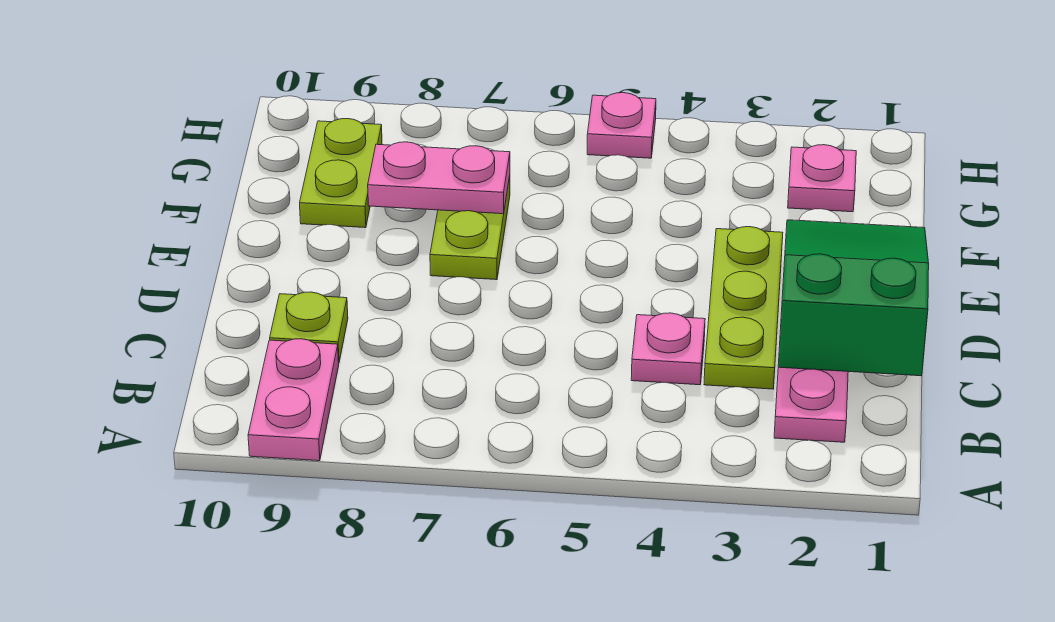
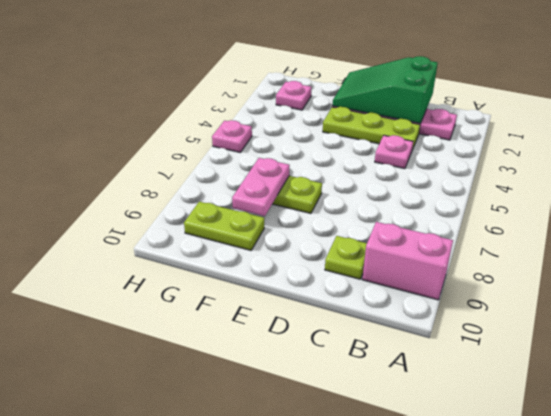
pink plate A9:B9 level 1 -> pink brick A9:B9 level 1

